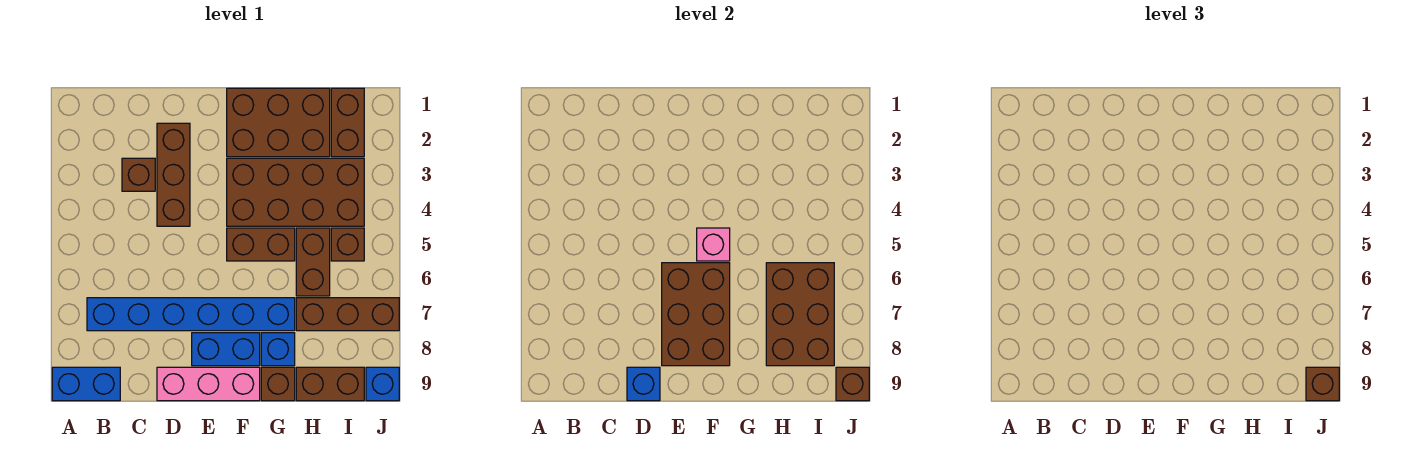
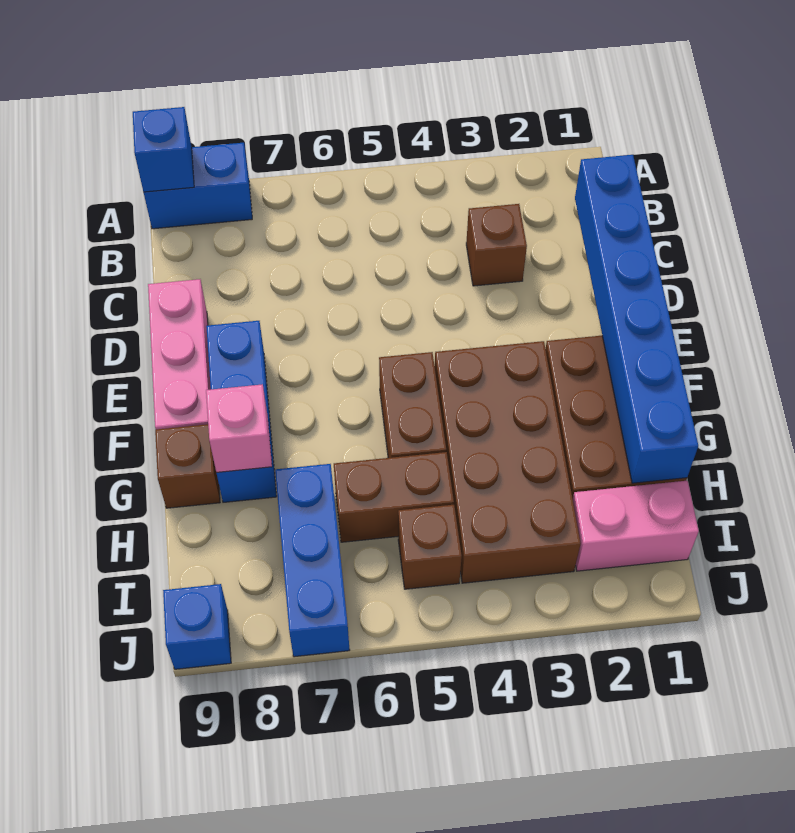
blue brick A9:B9 level 1 -> blue brick A8:A9 level 1
blue brick B7:G7 level 1 -> blue brick C1:H1 level 2
brown brick D2:D4 level 1 -> none
blue brick D9 level 2 -> blue brick A9 level 2
brown brick E6:F8 level 2 -> none
pink brick F5 level 2 -> pink brick G8 level 2
brown brick H6:I8 level 2 -> none
brown brick H7:J7 level 1 -> blue brick H7:J7 level 1
brown brick H9:I9 level 1 -> none
brown brick I1:I2 level 1 -> pink brick I1:I2 level 1
brown brick J9 level 2 -> none
brown brick J9 level 3 -> none

